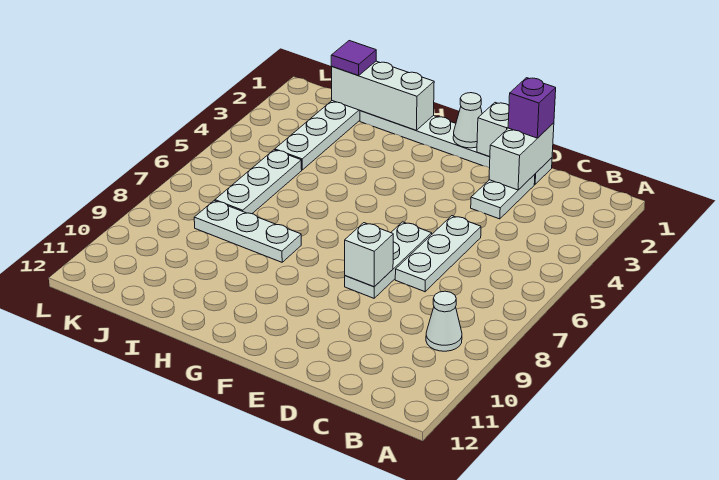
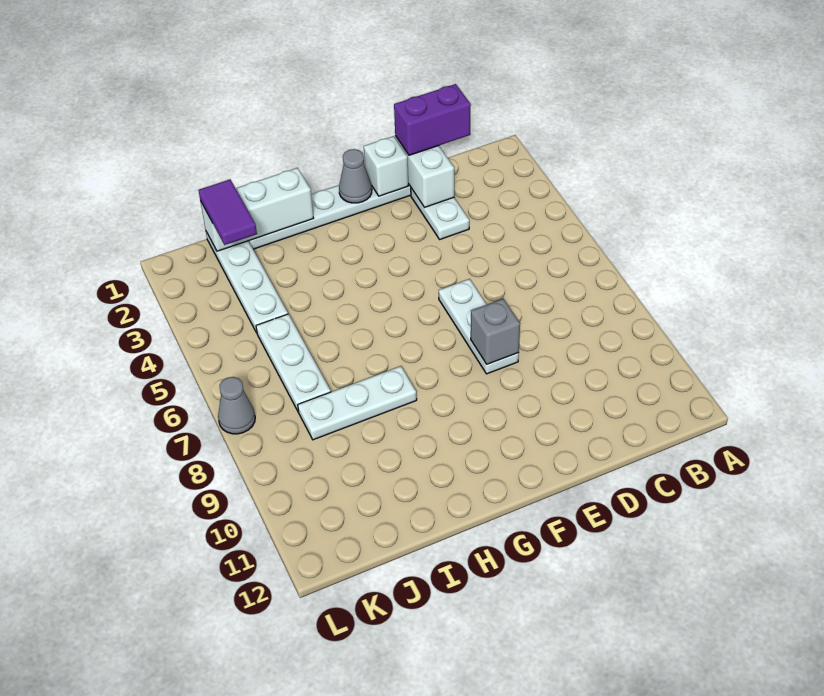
white cone B9 level 1 -> none
purple brick D1 level 3 -> purple brick C1:D1 level 3
white plate D5:D7 level 1 -> none
white brick E8 level 2 -> grey brick E8 level 2
white cone F1 level 2 -> grey cone F1 level 2
purple tile J1 level 3 -> purple tile J1:J2 level 3
none -> grey cone L7 level 1

